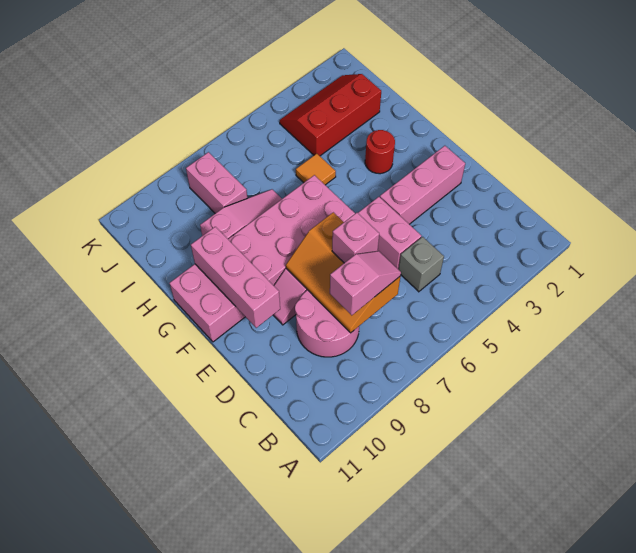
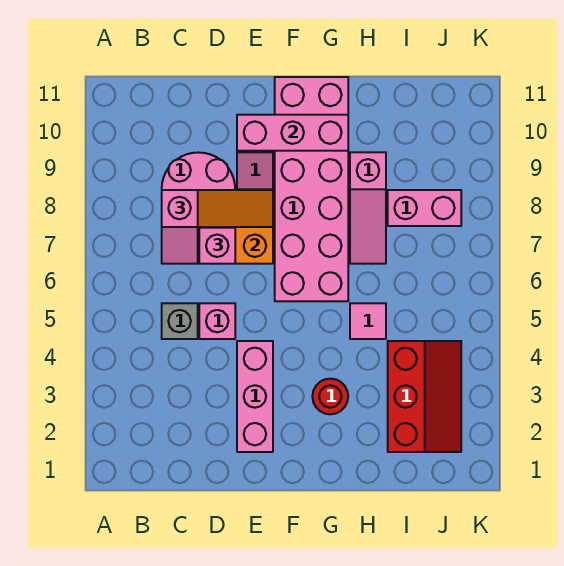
pink brick D5:E5 level 1 -> pink brick D5 level 1
orange tile H5 level 1 -> pink tile H5 level 1

